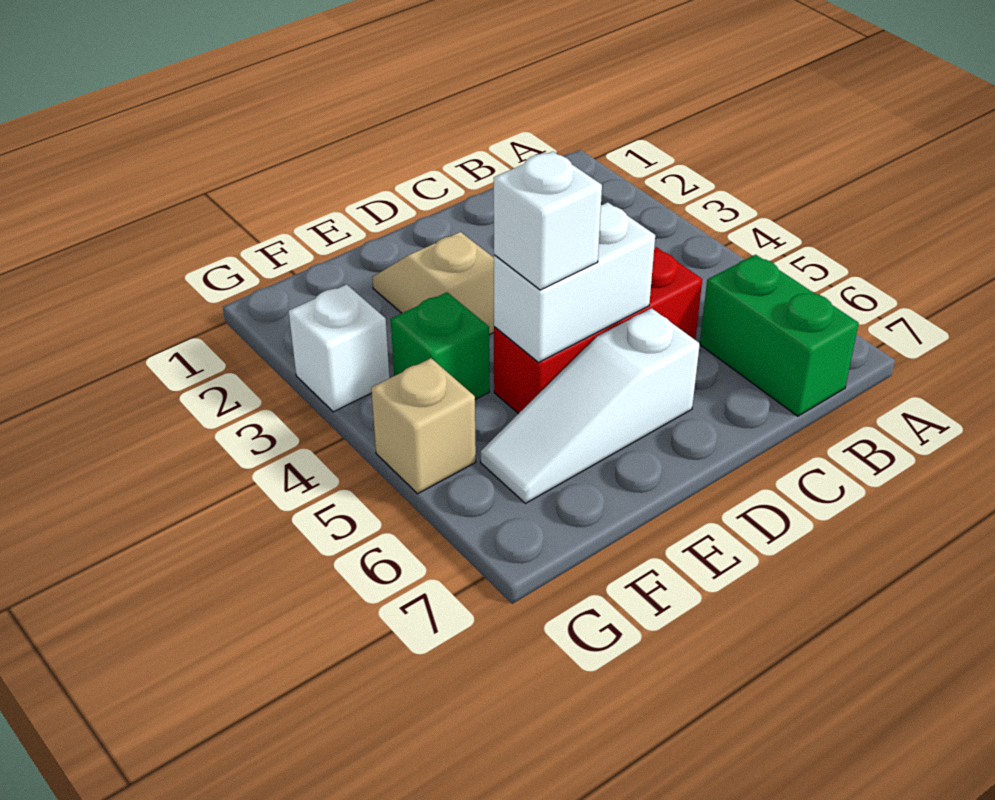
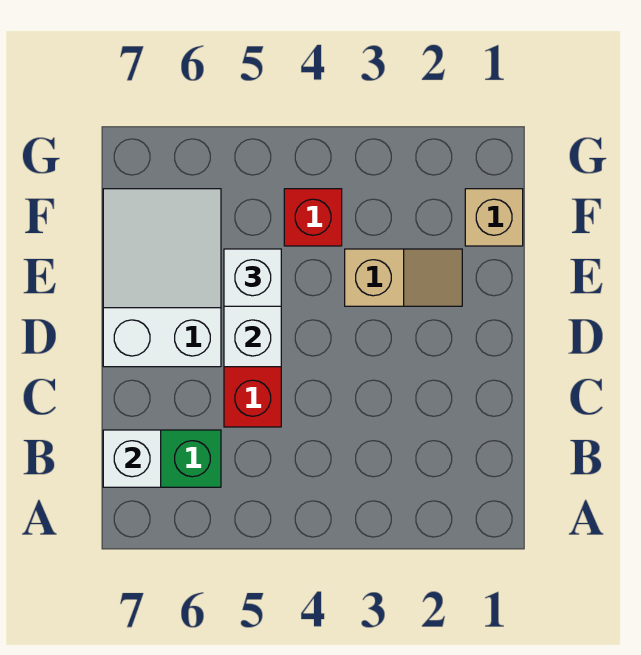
white slope D6:F6 level 1 top D -> white slope D6:F7 level 1 top D
green brick F4 level 1 -> red brick F4 level 1
white brick G3 level 1 -> white brick B7 level 2
tan brick G5 level 1 -> tan brick F1 level 1

